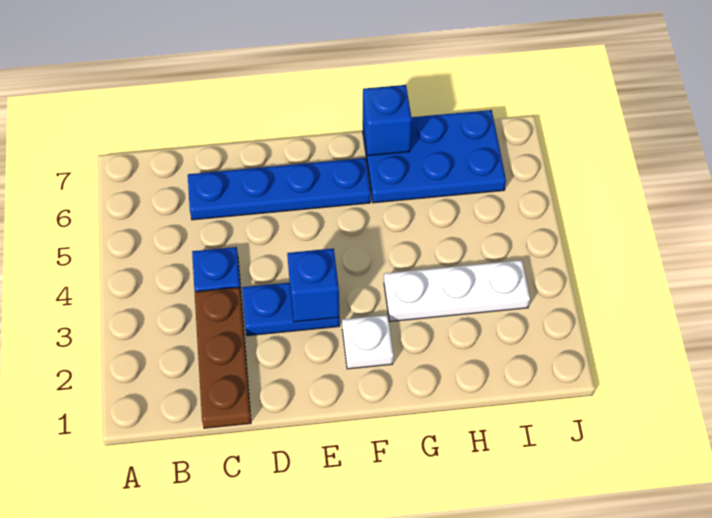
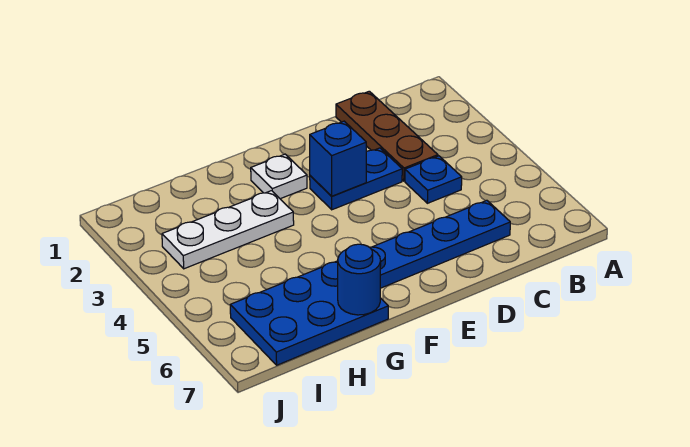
blue brick G7 level 2 -> blue round brick G7 level 2

